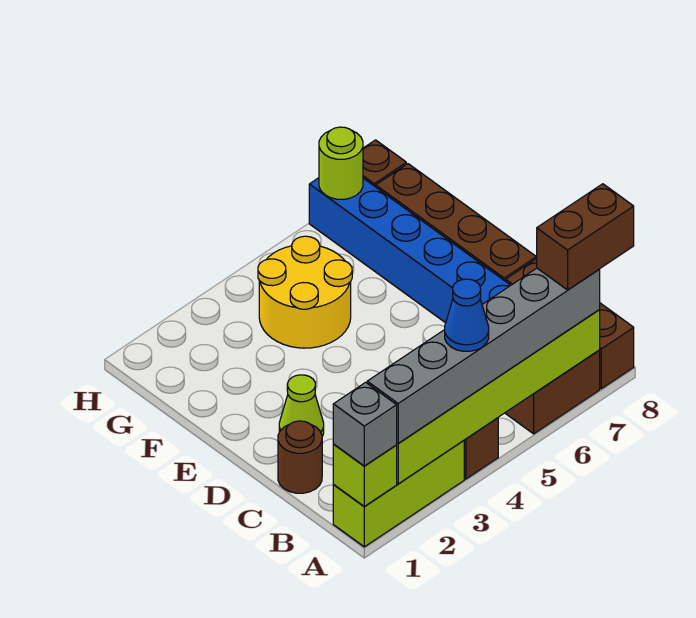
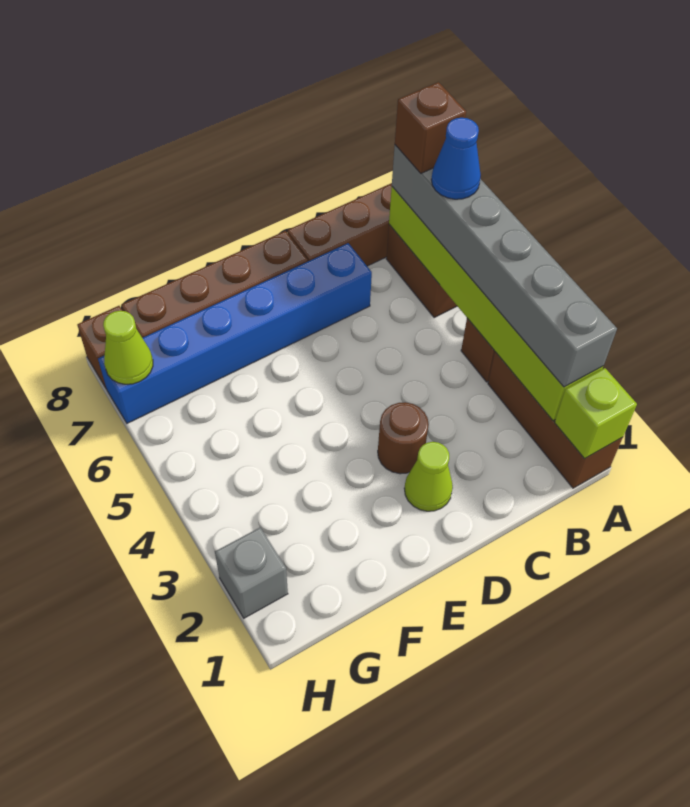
lime brick A1:A3 level 1 -> brown brick A1:A3 level 1
grey brick A1 level 3 -> grey brick H2 level 1
blue cone A4 level 4 -> blue cone A6 level 4
brown brick A7:A8 level 4 -> brown brick A7 level 4
brown round brick C1 level 1 -> brown round brick D3 level 1
yellow round brick F4:G5 level 1 -> none
lime round brick H7 level 2 -> lime cone H7 level 2

